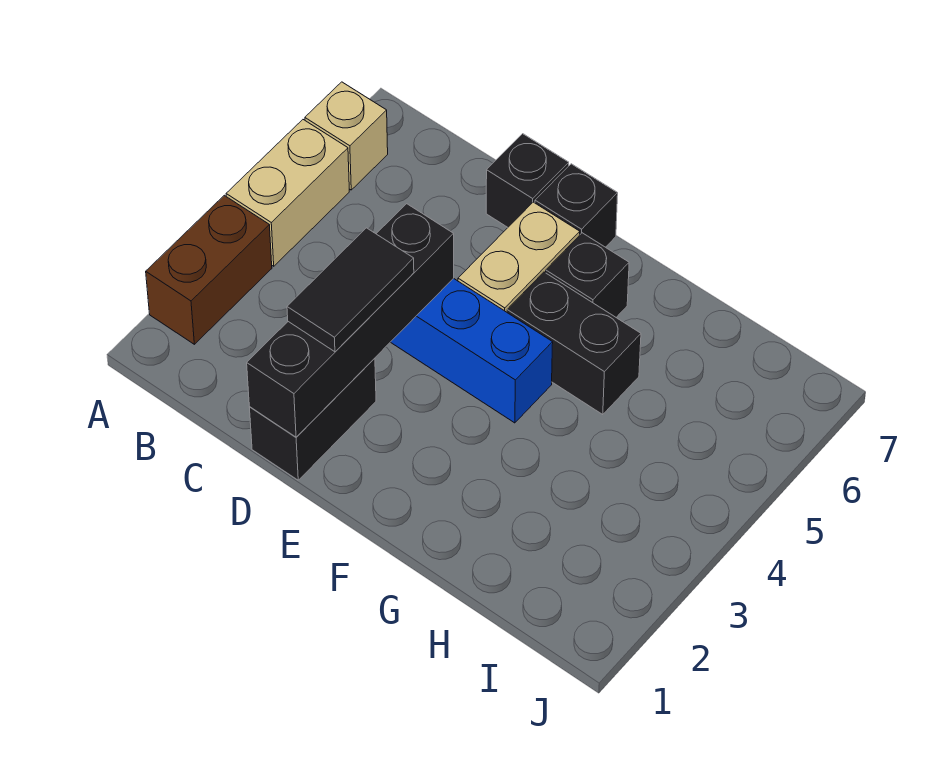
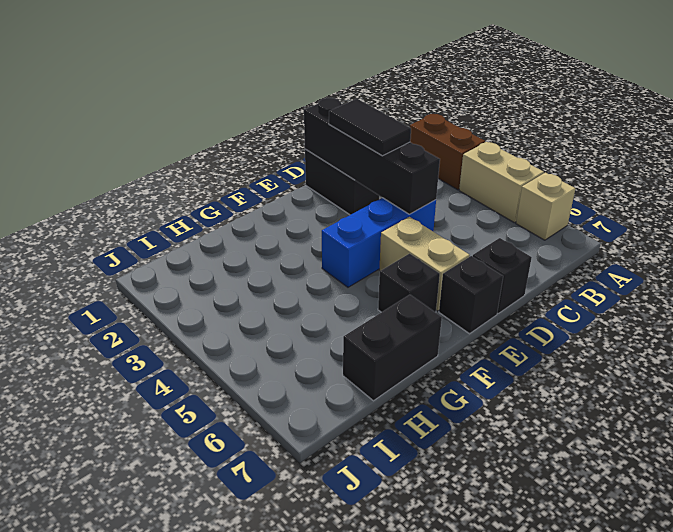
black brick F5:G5 level 1 -> black brick G7:H7 level 1

